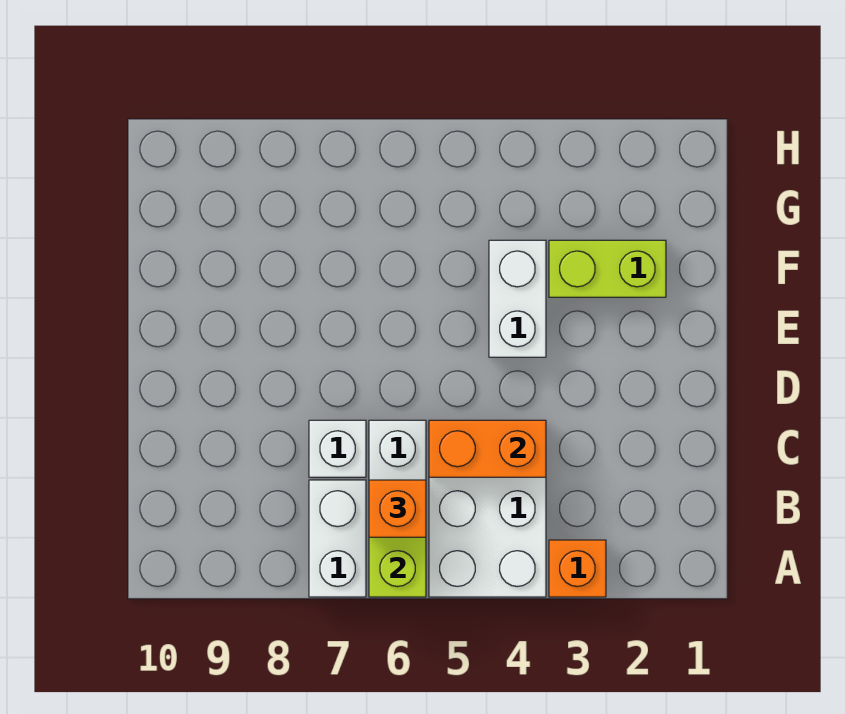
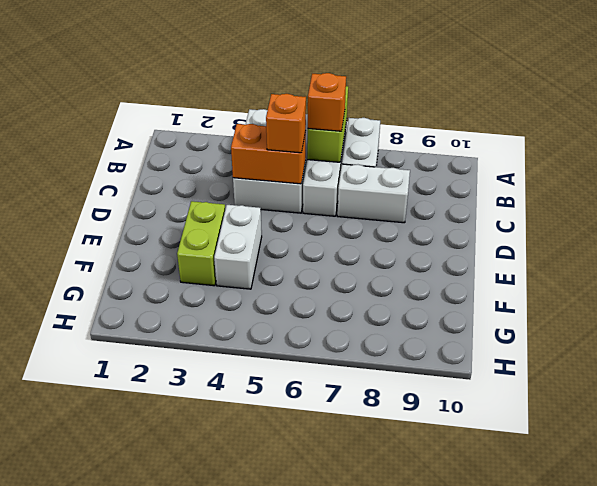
orange brick A3 level 1 -> orange brick C5 level 3
white brick C7 level 1 -> white brick C7:C8 level 1
lime brick F2:F3 level 1 -> lime brick E3:F3 level 1

